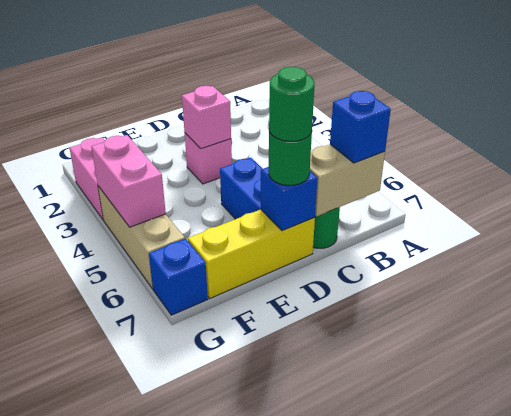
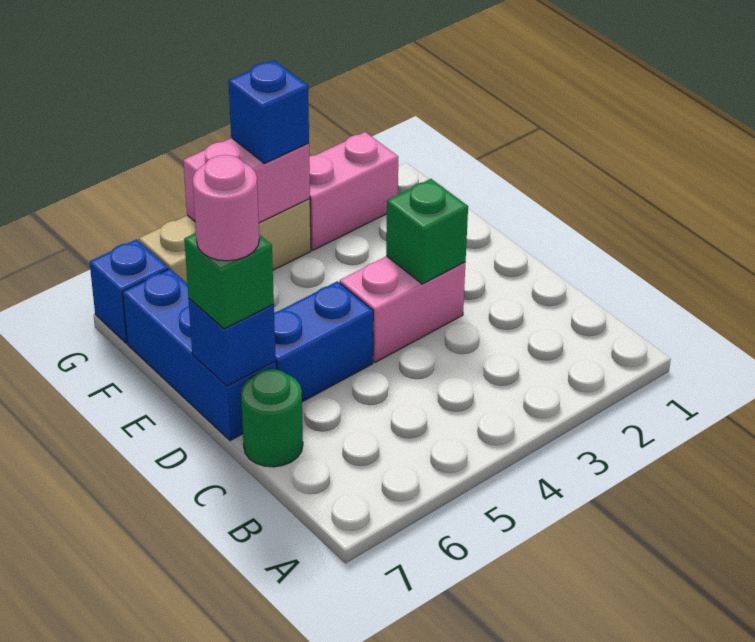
tan brick B7:C7 level 2 -> none
blue brick B7 level 3 -> blue brick G4 level 3
pink brick D3 level 1 -> pink brick D3:D4 level 1
pink brick D3 level 2 -> green brick D3 level 2
yellow brick D7:F7 level 1 -> blue brick D7:F7 level 1
green round brick D7 level 3 -> green brick D7 level 3
green round brick D7 level 4 -> pink round brick D7 level 4

